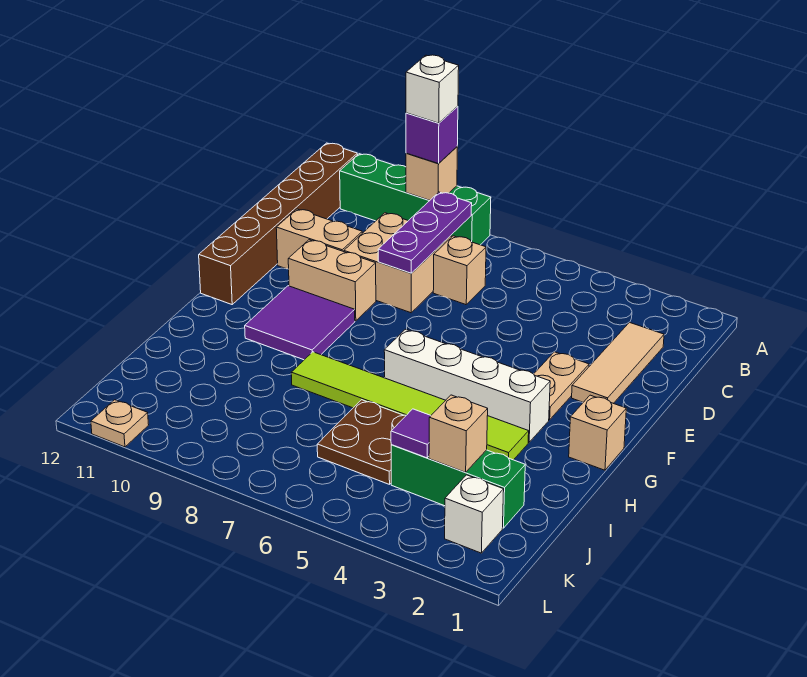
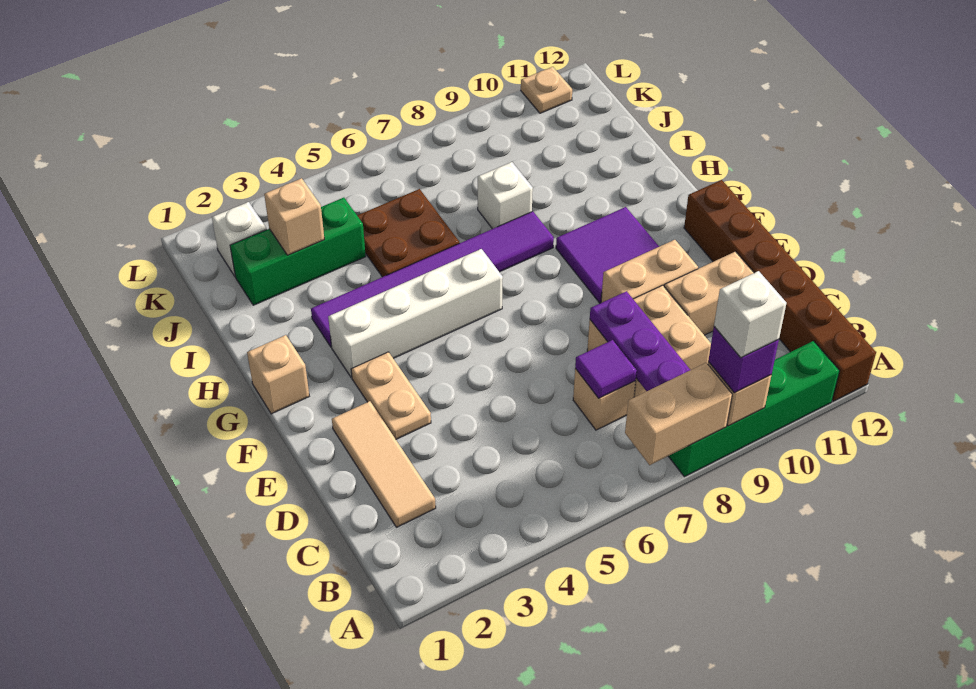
none -> tan brick A7:A8 level 2
lime tile H3:H8 level 1 -> purple tile H3:H8 level 1
none -> white brick I8 level 1
purple tile J4 level 2 -> purple tile C7 level 2

